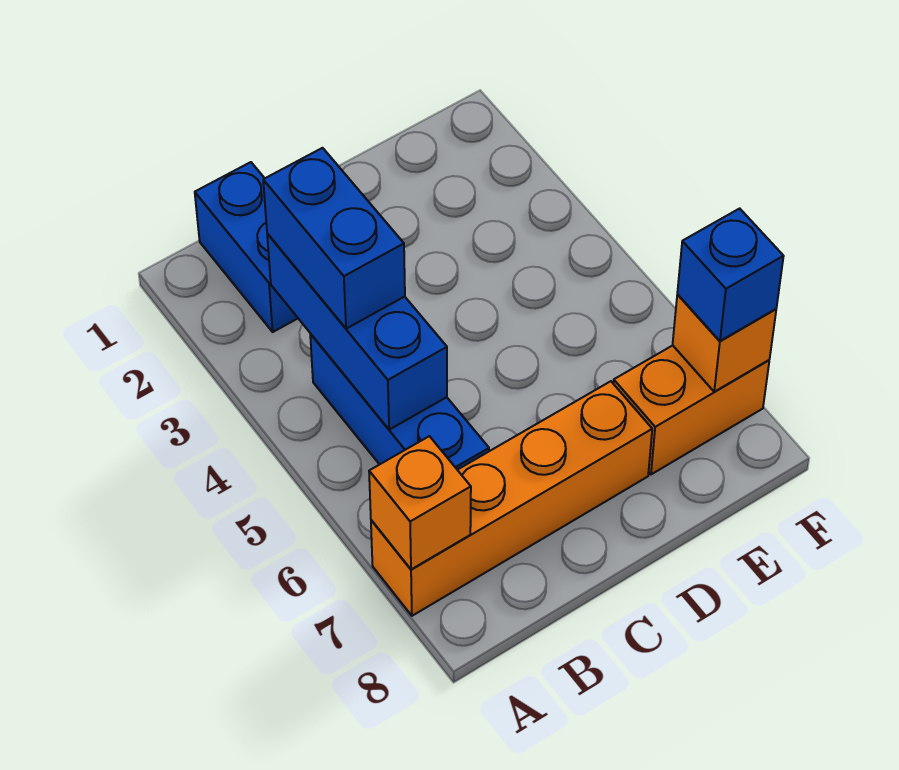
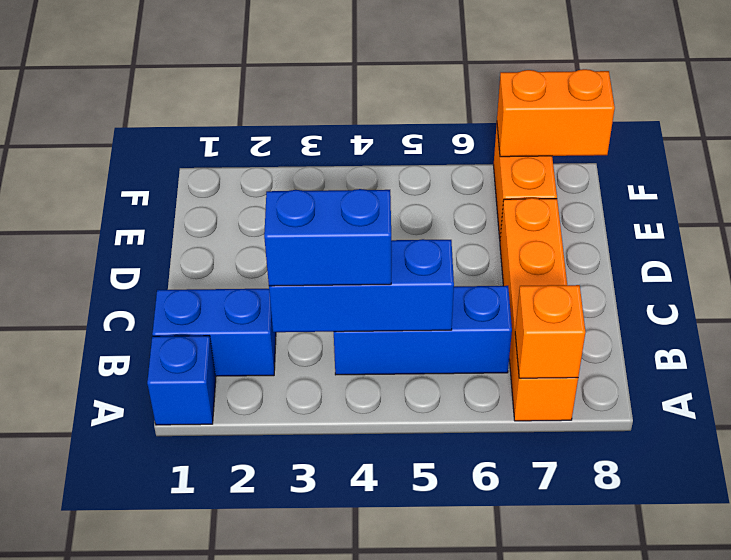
orange brick F7 level 2 -> orange brick F7:F8 level 2
blue brick F7 level 3 -> blue brick A1 level 1

